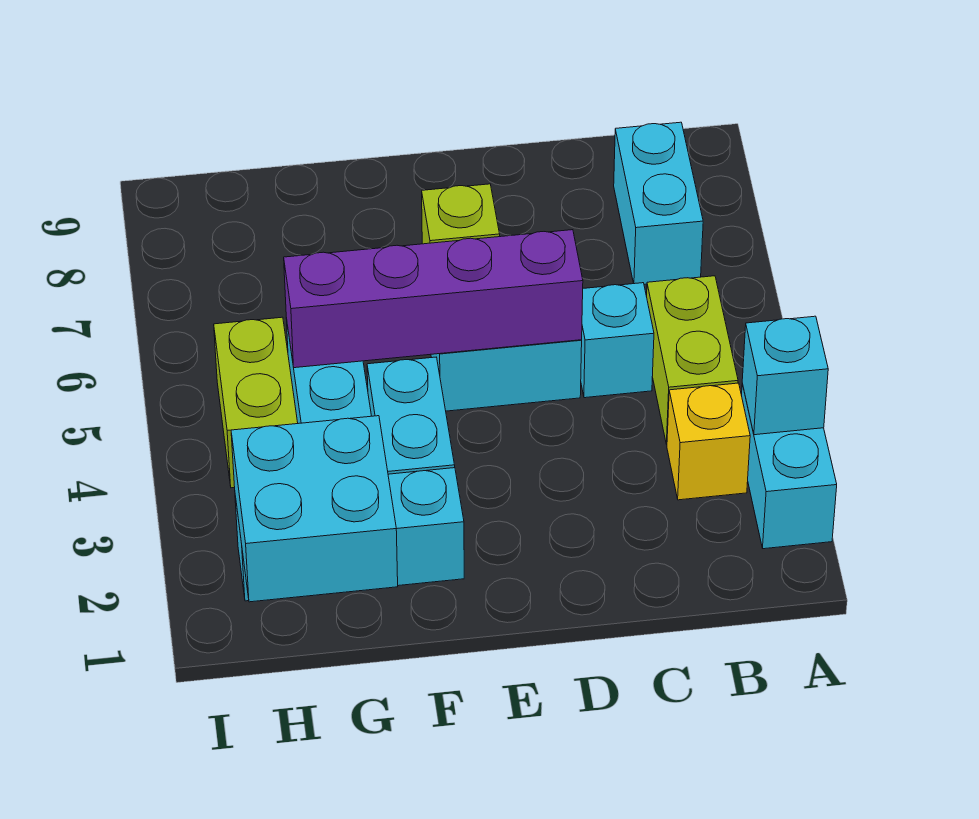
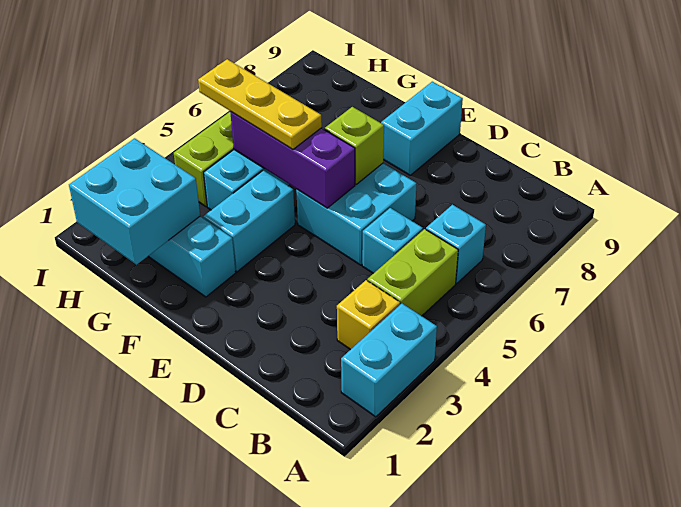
cyan brick A3 level 2 -> cyan brick B6 level 1
cyan brick B7:B8 level 1 -> cyan brick E8:E9 level 1
purple brick D5:G5 level 2 -> purple brick E5:G5 level 2
none -> yellow plate F5:H5 level 3

